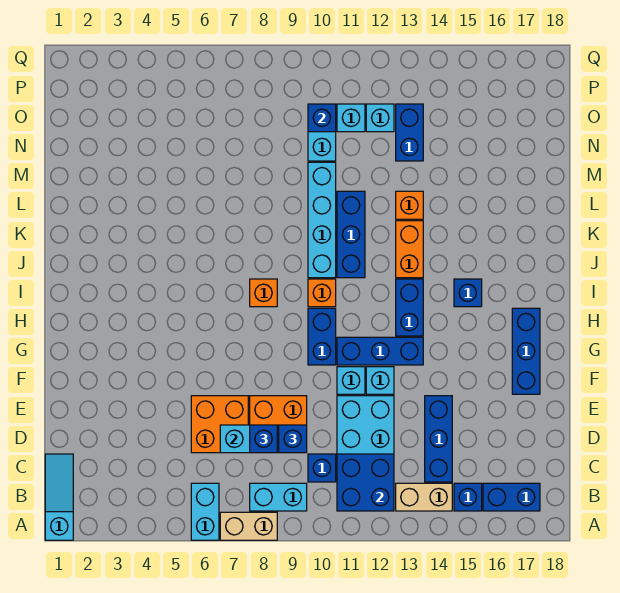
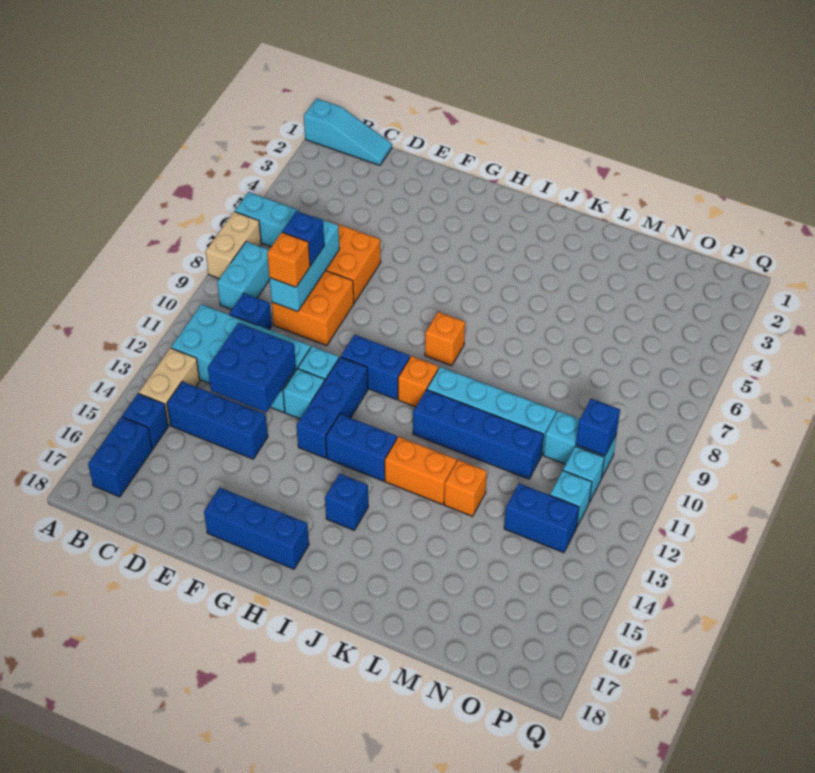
blue brick B11:C12 level 2 -> blue brick D12:E13 level 2
blue brick D9 level 3 -> orange brick D9 level 3
blue brick J11:L11 level 1 -> blue brick J11:M11 level 1

